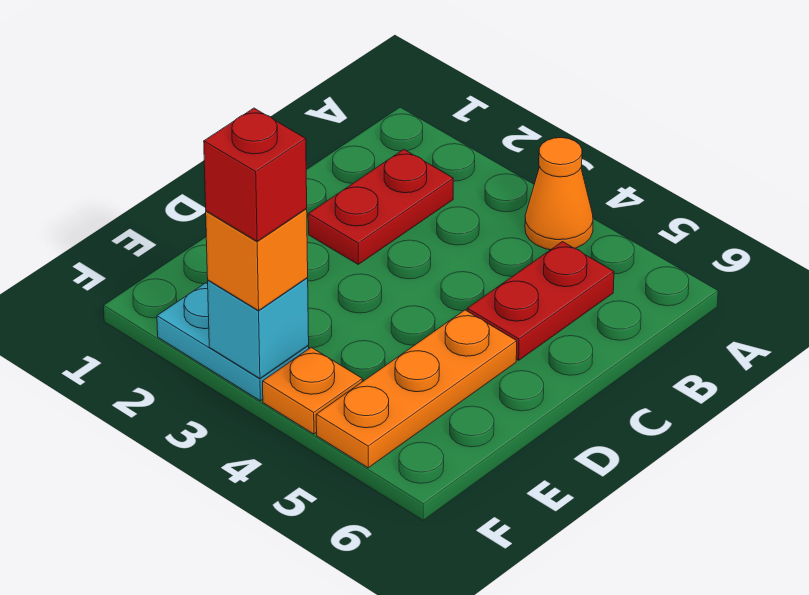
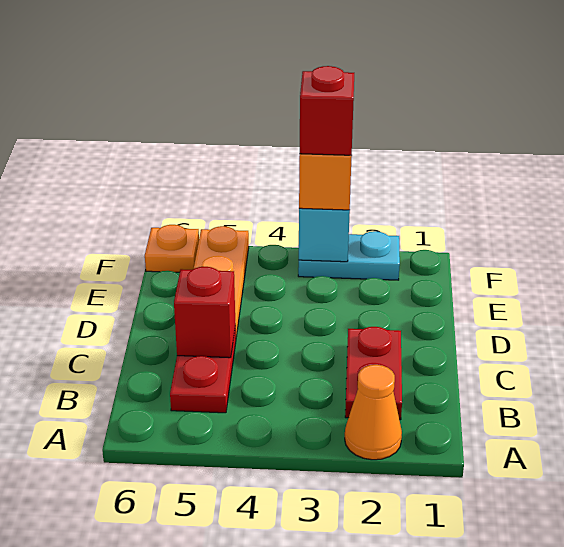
orange cone A4 level 1 -> orange cone A2 level 1
none -> red brick C5 level 2
orange plate F4 level 1 -> orange plate F6 level 1

